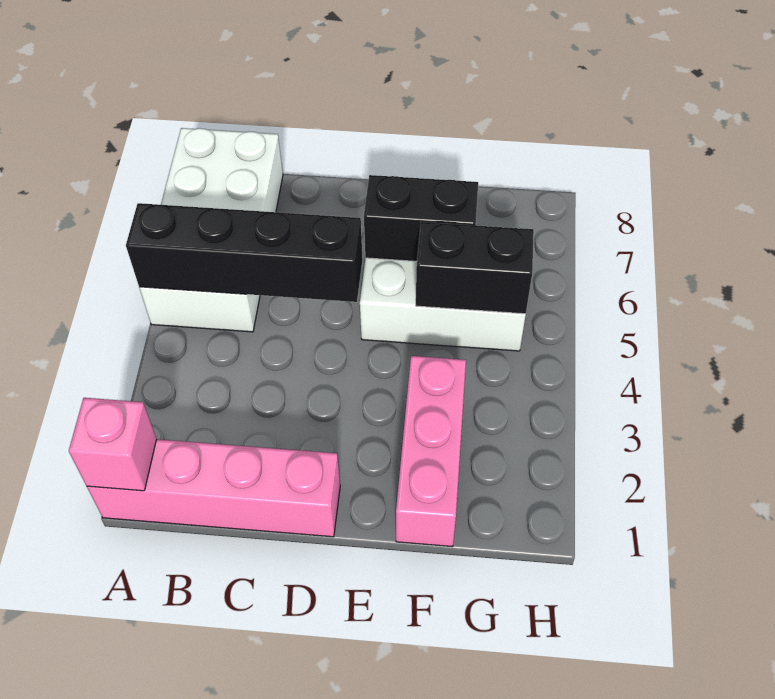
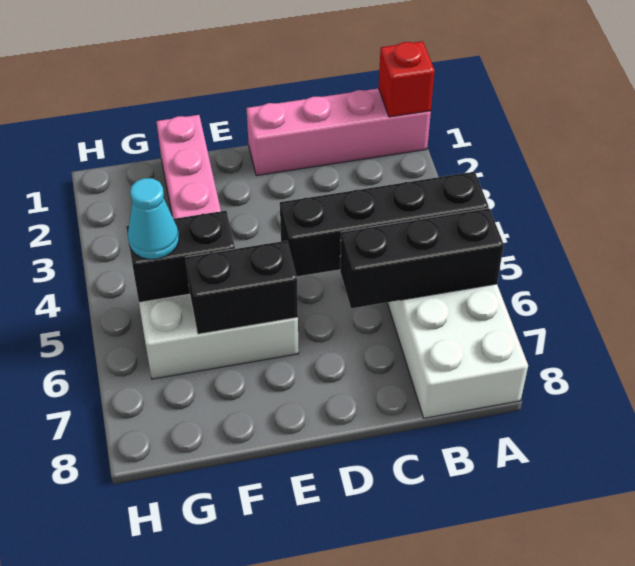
pink brick A1 level 2 -> red brick A1 level 2
none -> black brick A6:C6 level 2
none -> cyan cone G5 level 3

